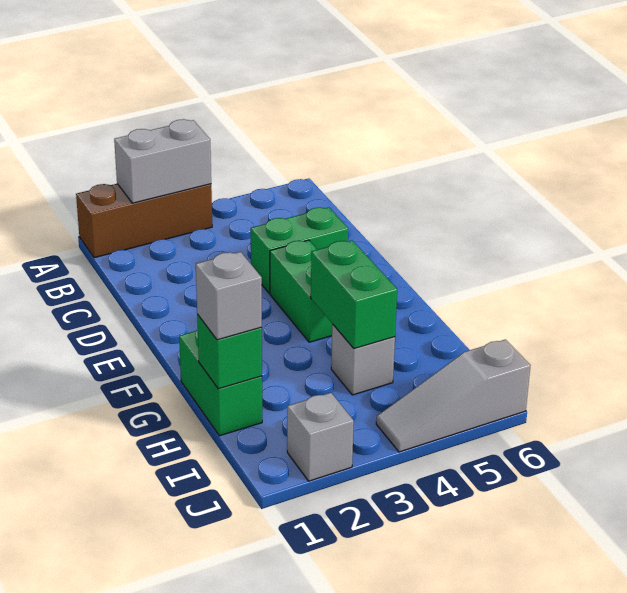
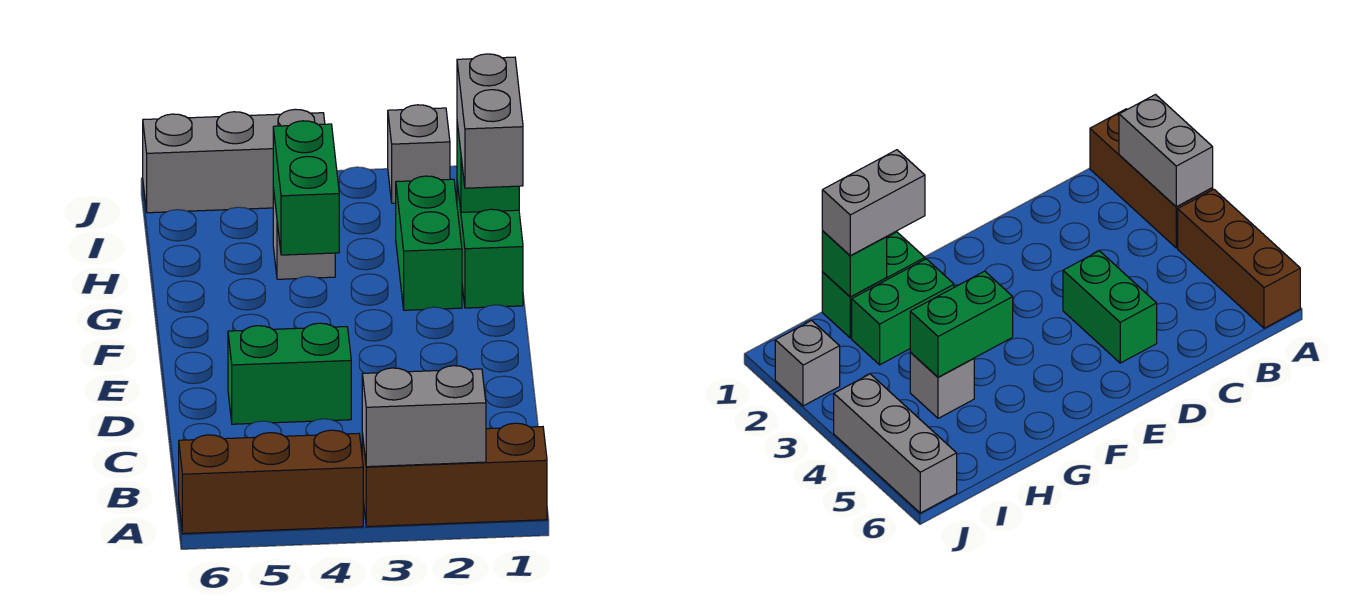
none -> brown brick A4:A6 level 1
green brick E4:F4 level 1 -> green brick G2:H2 level 1
grey brick H1 level 3 -> grey brick G1:H1 level 3
grey slope J4:J6 level 1 top 6 -> grey brick J4:J6 level 1

